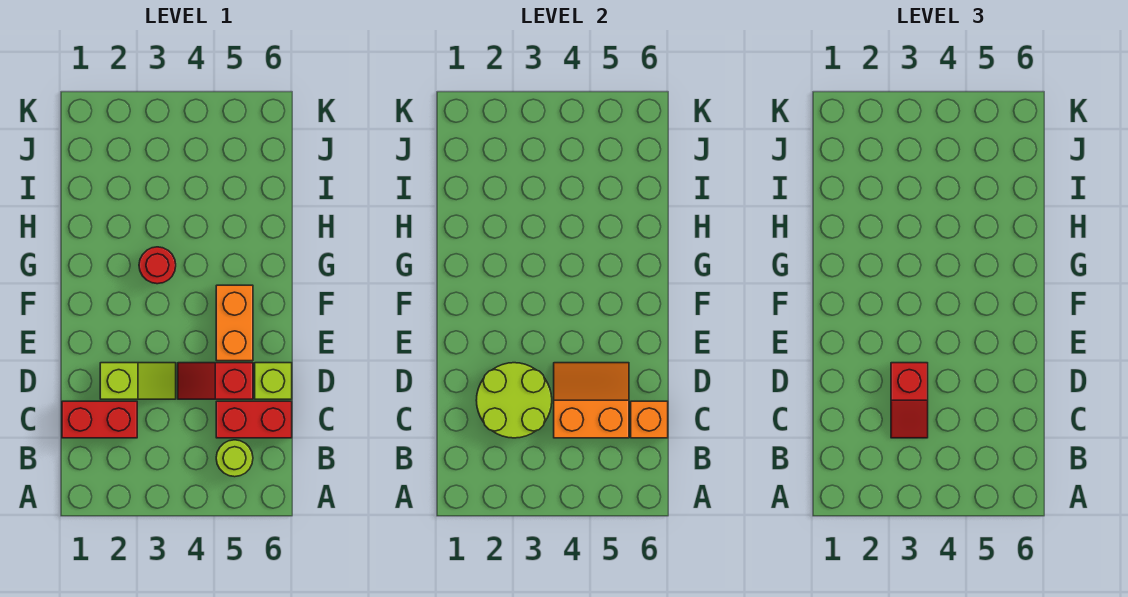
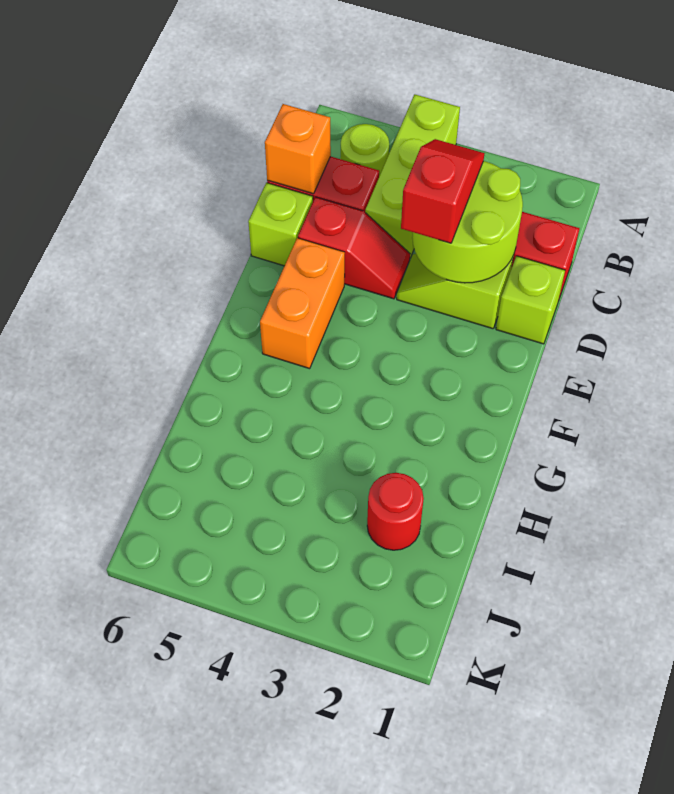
none -> lime brick A4:C4 level 1
orange slope C4:D5 level 2 top C -> none
none -> lime brick D1 level 1
red round brick G3 level 1 -> red round brick I2 level 1

